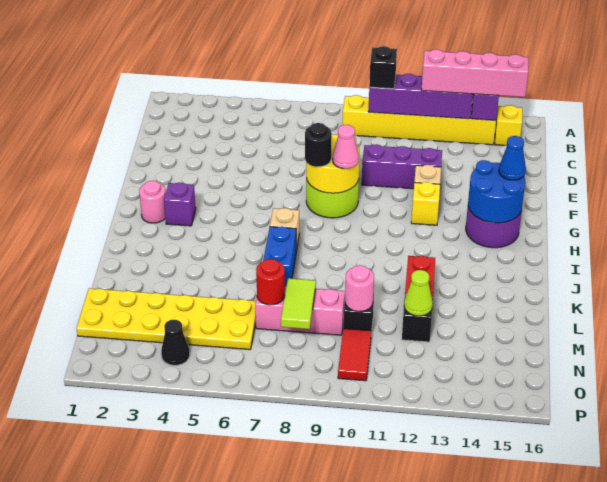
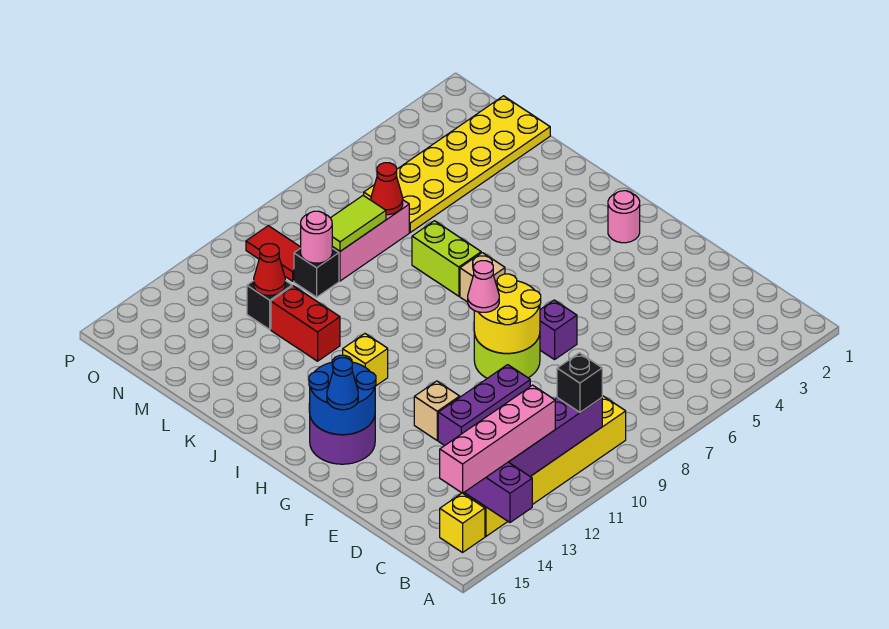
black round brick G8 level 3 -> none
yellow brick G12 level 1 -> yellow brick I12 level 1
purple brick H3 level 1 -> purple brick F7 level 1
blue brick J7:K7 level 1 -> lime brick J7:K7 level 1
red round brick M7 level 2 -> red cone M7 level 2
lime tile M8:N8 level 2 -> lime tile M8:M9 level 2
lime cone M12 level 2 -> red cone M12 level 2
black cone O4 level 1 -> none

